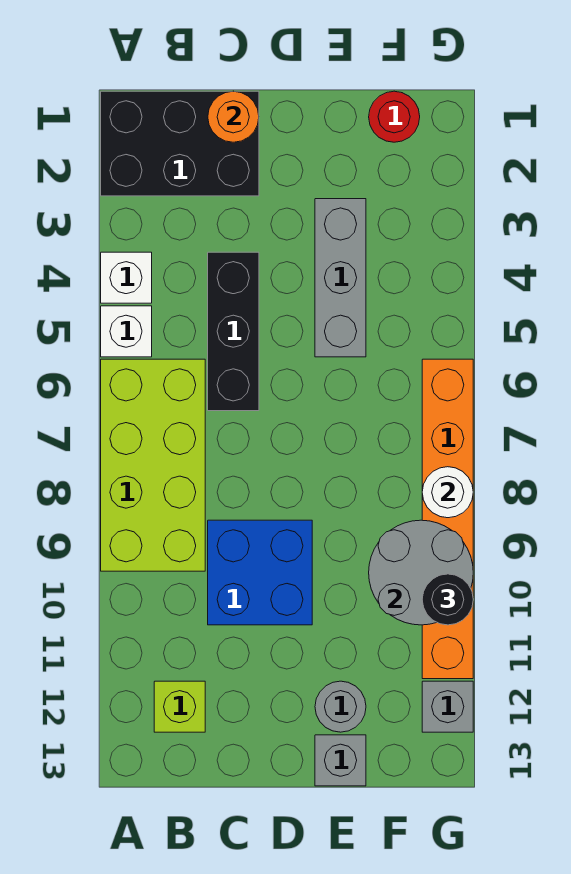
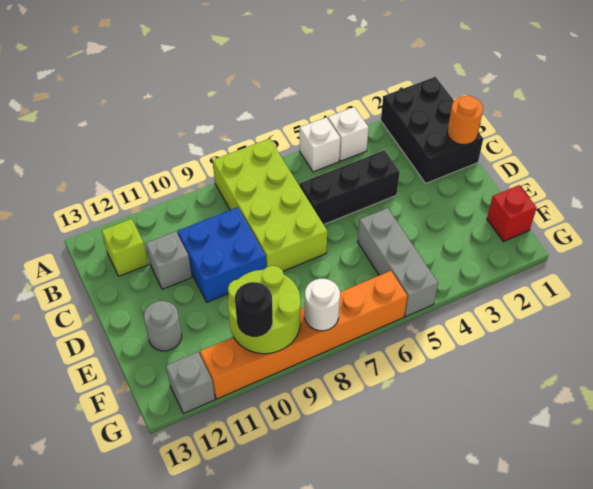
lime brick A6:B9 level 1 -> lime brick A7:D8 level 1
grey brick E3:E5 level 1 -> grey brick E5:G5 level 1
grey brick E13 level 1 -> grey brick C11 level 1
red round brick F1 level 1 -> red brick F1 level 1
grey round brick F9:G10 level 2 -> lime round brick F9:G10 level 2

